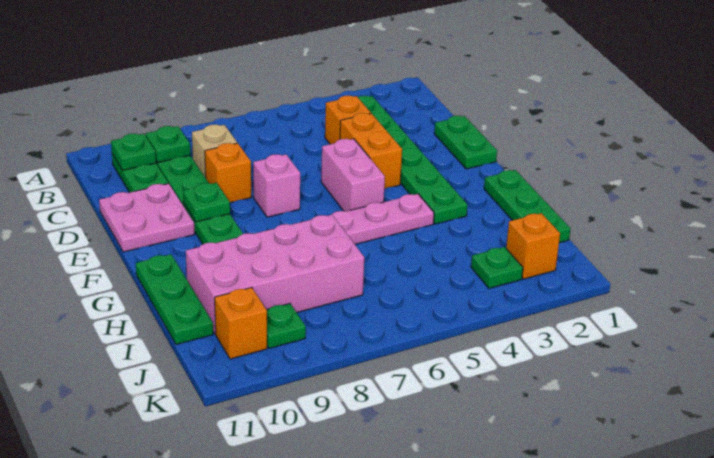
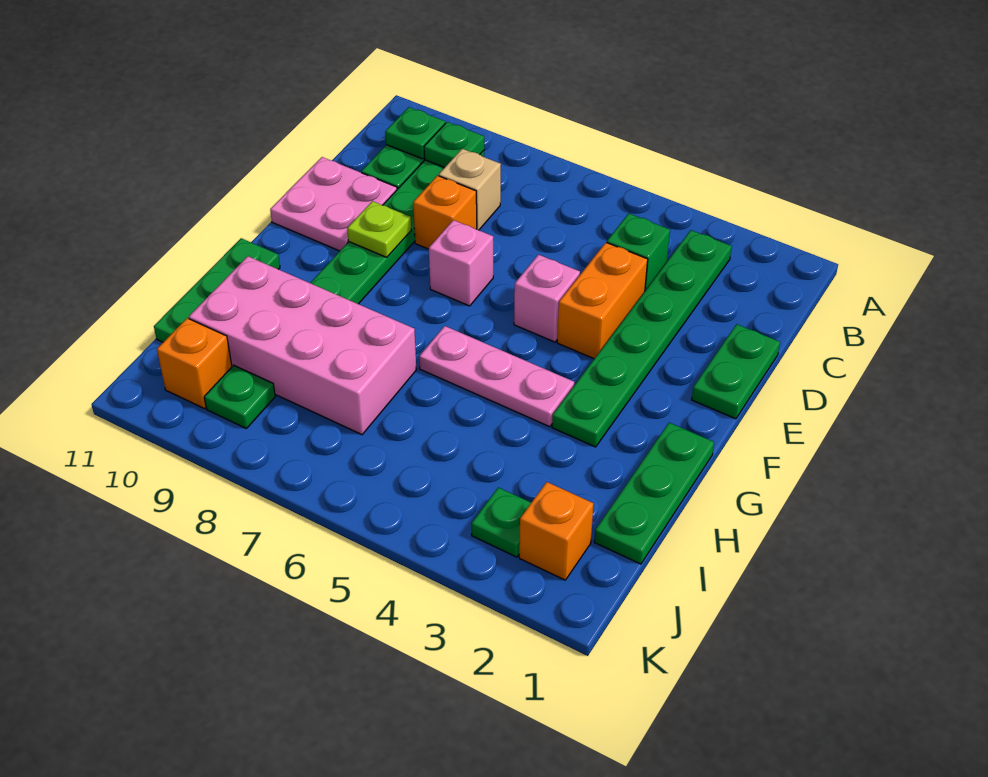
orange brick C4 level 1 -> green brick C4 level 1
pink brick E5:F5 level 1 -> pink brick E5 level 1
green plate E9 level 2 -> lime plate E9 level 2

